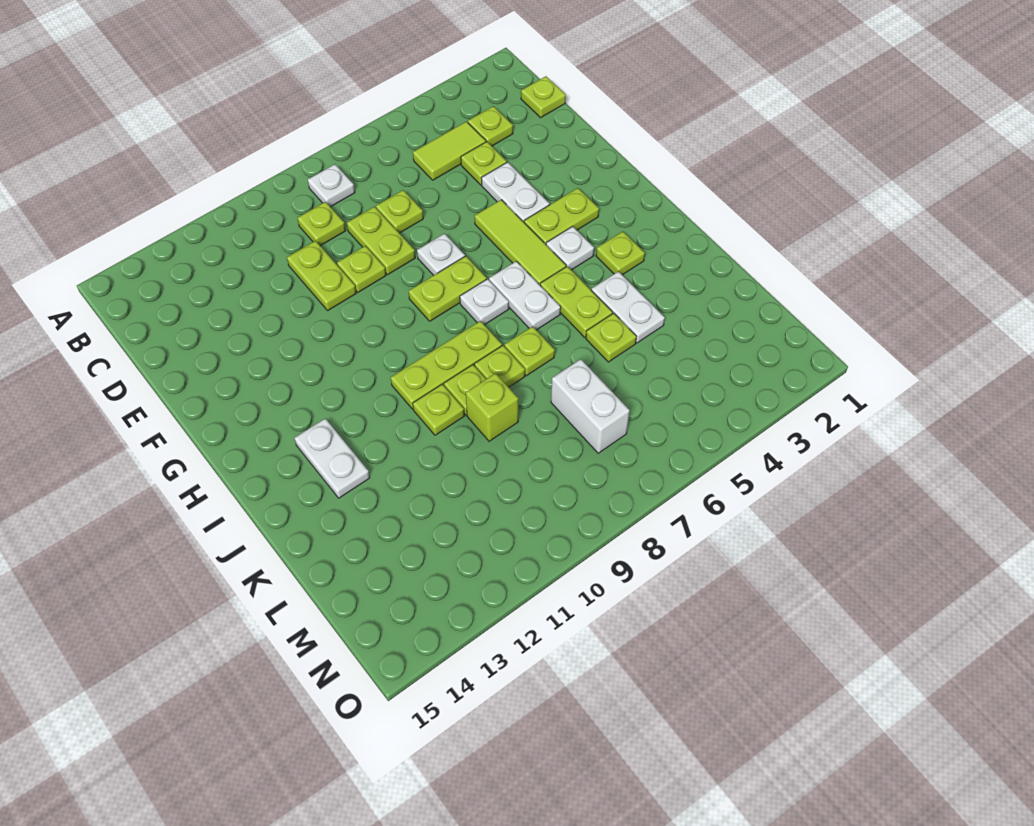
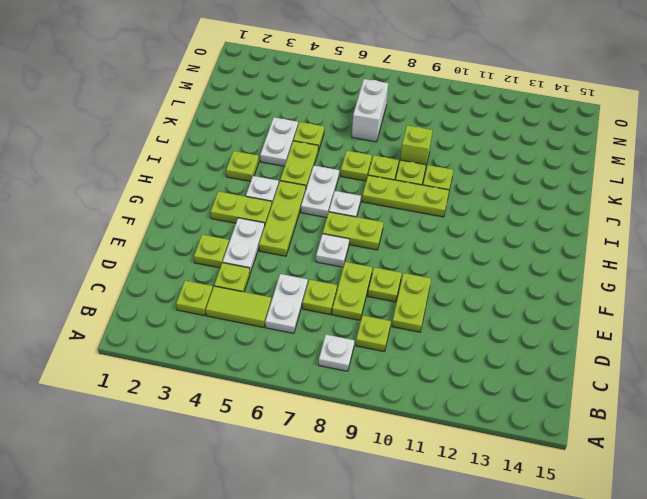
lime plate C1 level 1 -> lime plate E3 level 1
lime tile F5:H5 level 1 -> lime plate F5:H5 level 1
white plate I13:J13 level 1 -> white plate C6:D6 level 1

